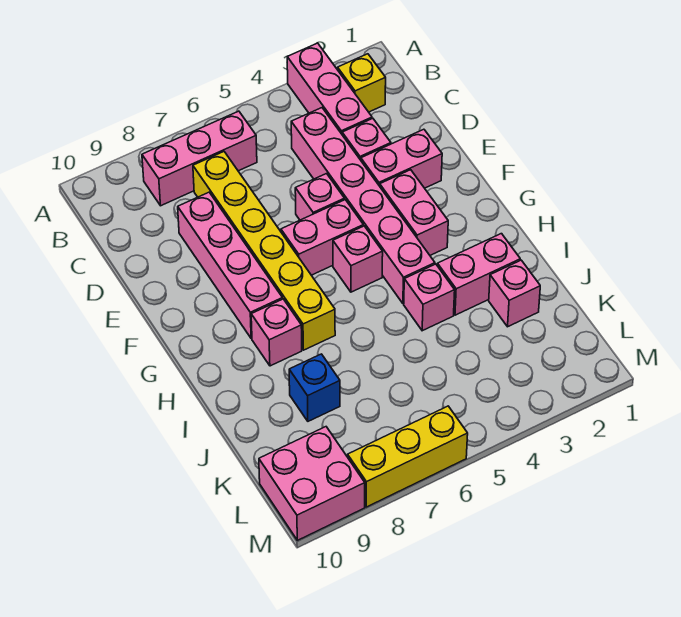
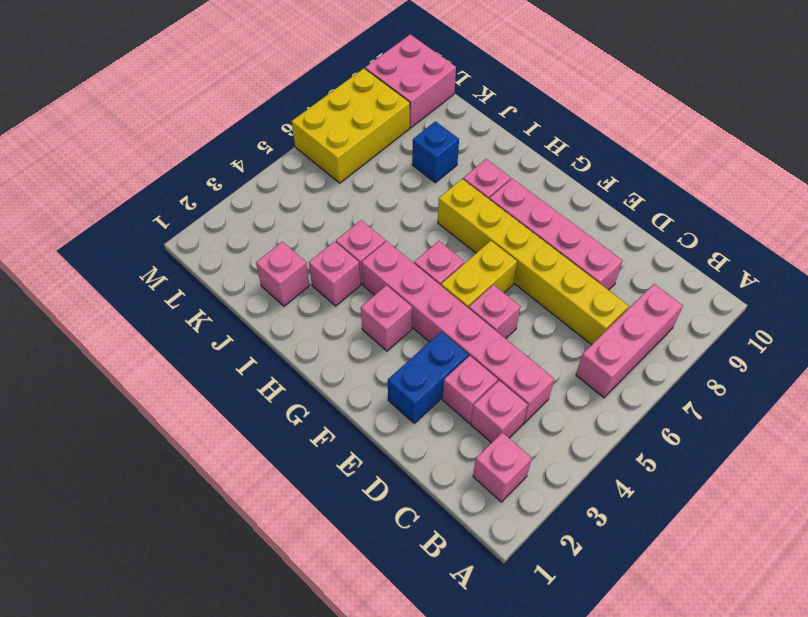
pink brick A3:C3 level 1 -> pink brick C3 level 1
yellow brick B2 level 1 -> pink brick B2 level 1
pink brick E2:E3 level 1 -> blue brick E2:E3 level 1
pink brick F3:G3 level 1 -> pink brick G3 level 1
pink brick F5:F6 level 1 -> yellow brick F5:F6 level 1
pink brick I2:I3 level 1 -> pink brick I3 level 1
yellow brick M6:M8 level 1 -> yellow brick L6:M8 level 1

